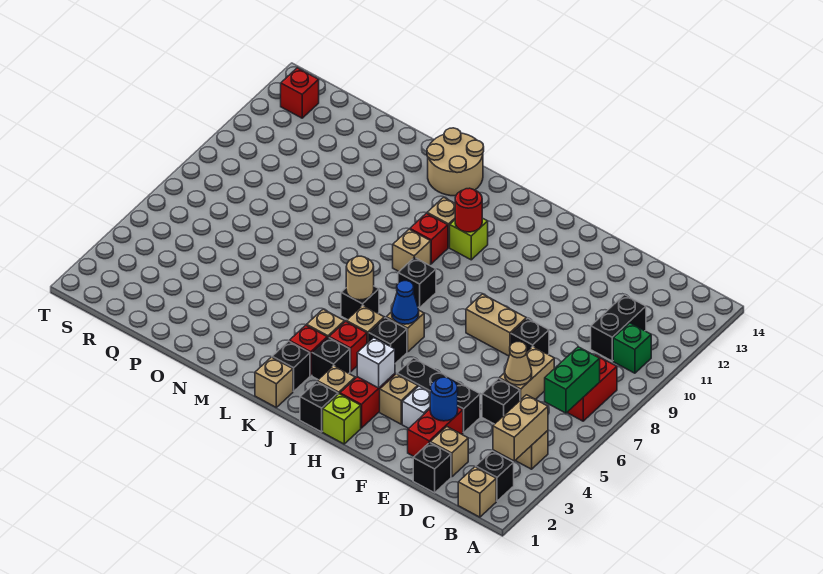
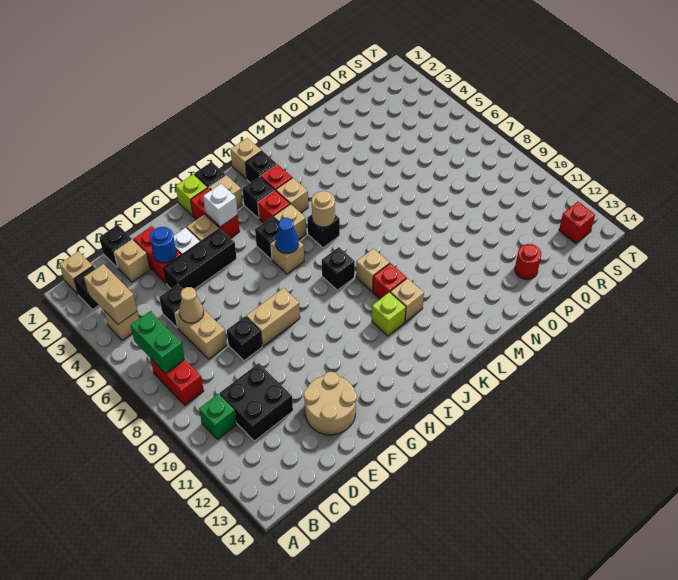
black brick C10:C11 level 1 -> black brick C10:D11 level 1
red round brick J11 level 2 -> red round brick P13 level 1
tan round brick L13:M14 level 1 -> tan round brick E12:F13 level 1

